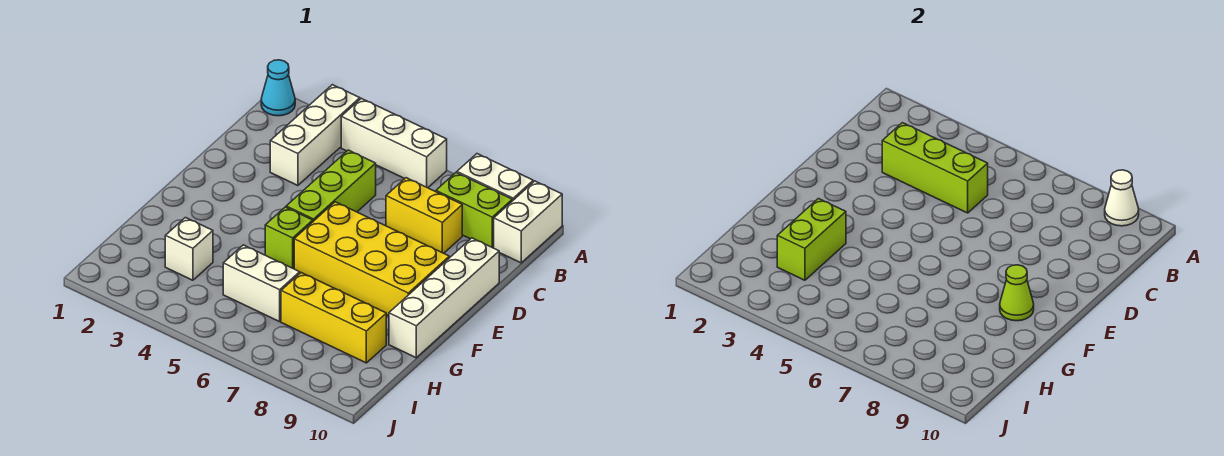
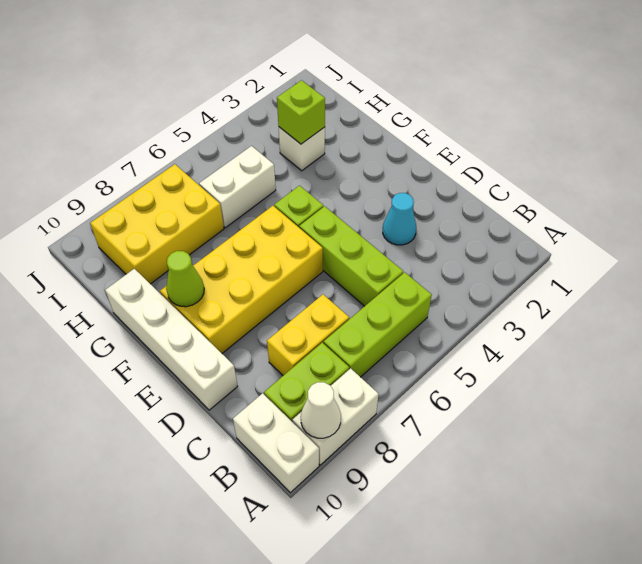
cyan cone A1 level 1 -> cyan cone D3 level 1
white brick A3:C3 level 1 -> none
white brick A4:A6 level 1 -> none
lime brick C3:C5 level 2 -> lime brick B5:B7 level 1
lime brick G3:H3 level 2 -> lime brick H3 level 2
yellow brick H7:H9 level 1 -> yellow brick H7:I9 level 1

